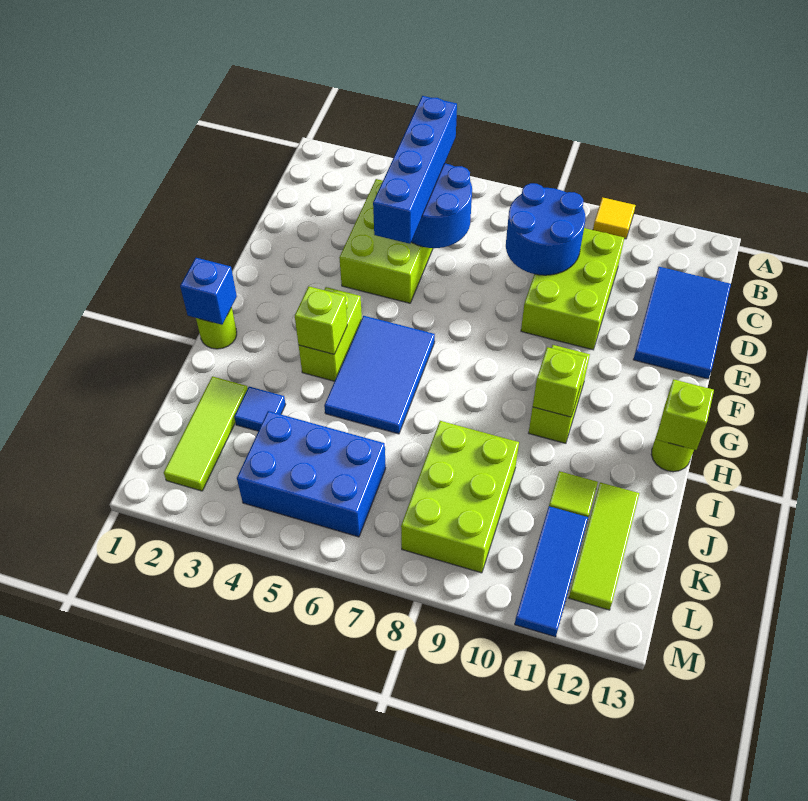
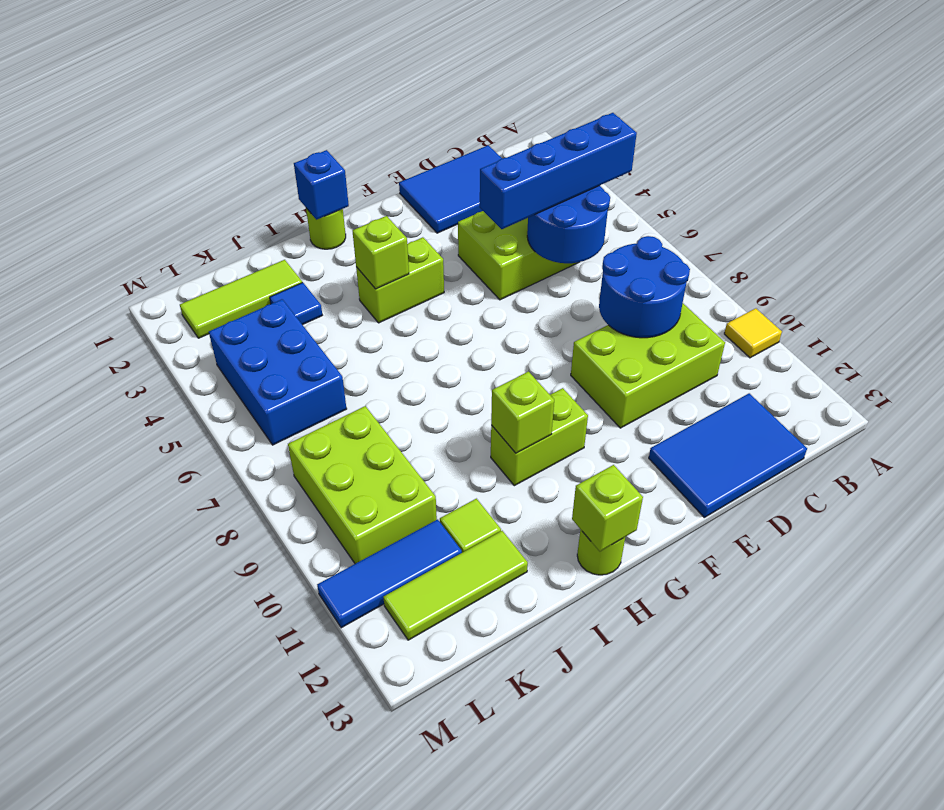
blue tile G5:I6 level 1 -> blue tile C1:E2 level 1
lime brick J8:L9 level 1 -> lime brick K8:L10 level 1

